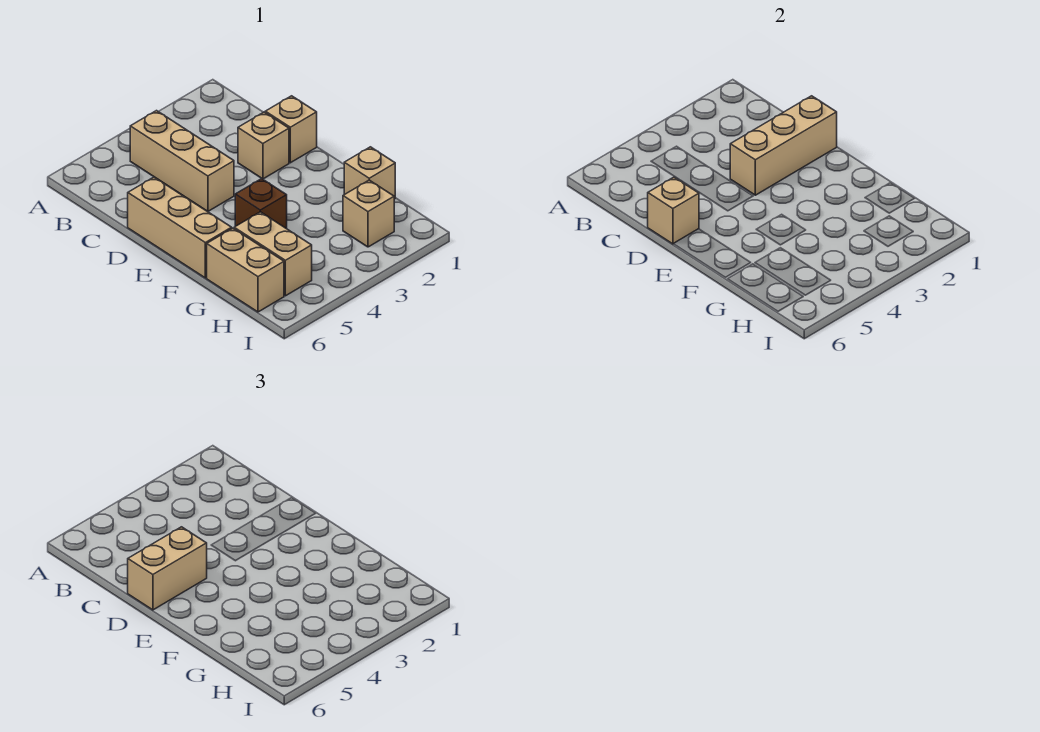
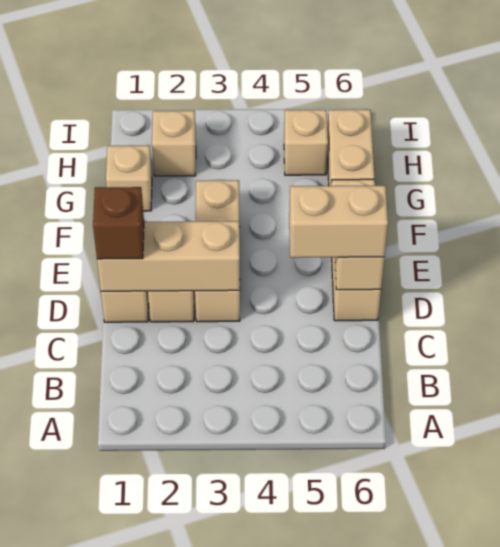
tan brick B4:D4 level 1 -> tan brick D3:F3 level 1
brown brick F4 level 1 -> brown brick D1 level 3
tan brick G5:H5 level 1 -> tan brick H5 level 1

